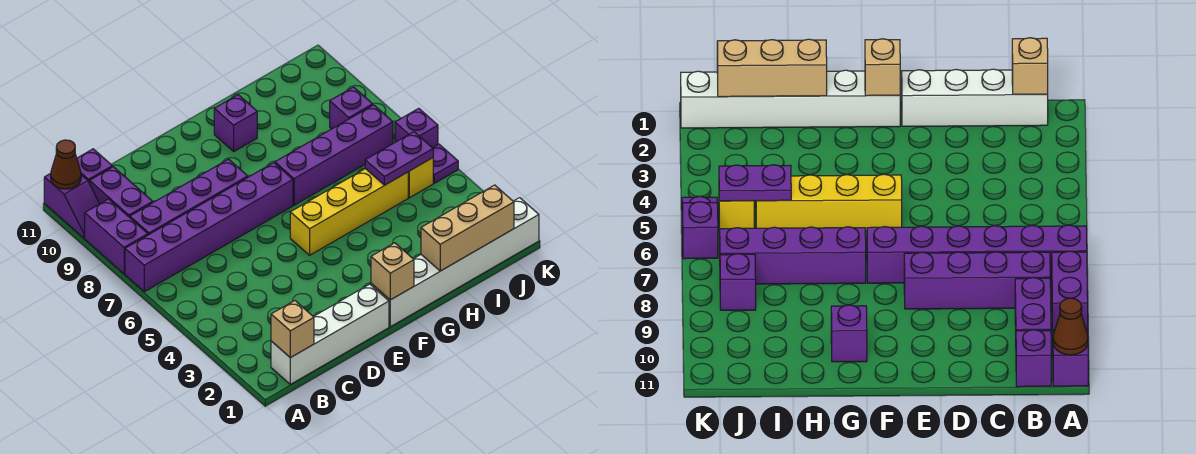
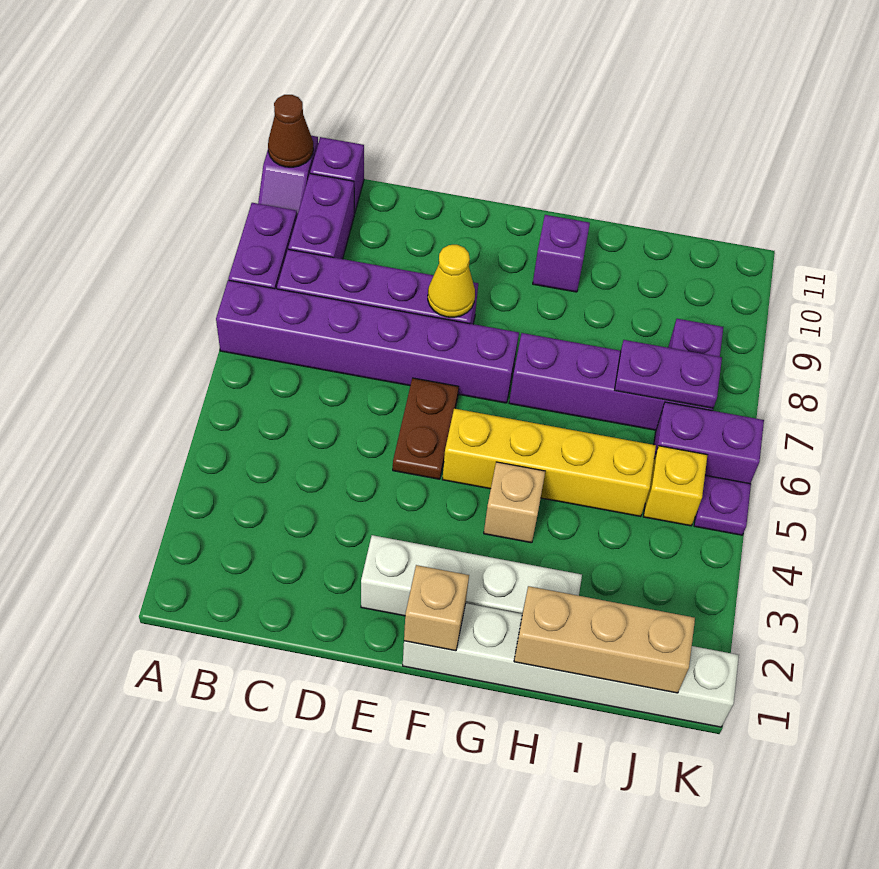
white brick B1:E1 level 1 -> white brick E2:H2 level 1
tan brick B1 level 2 -> tan brick G4 level 1
none -> brown plate E5:E6 level 1
none -> yellow cone E8 level 2
purple plate I5:J5 level 2 -> purple plate I7:J7 level 2
purple brick K6 level 1 -> purple brick J6:K6 level 1

